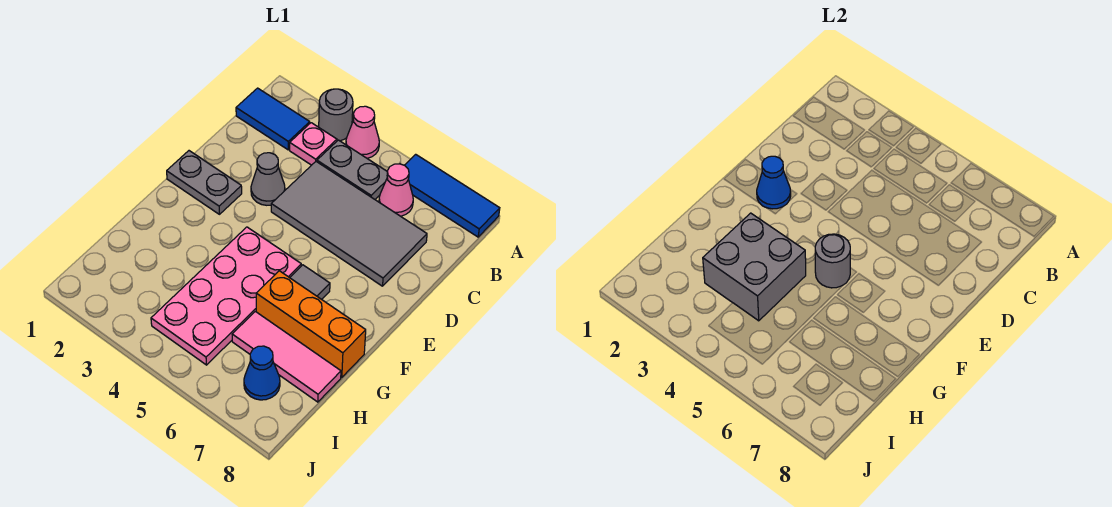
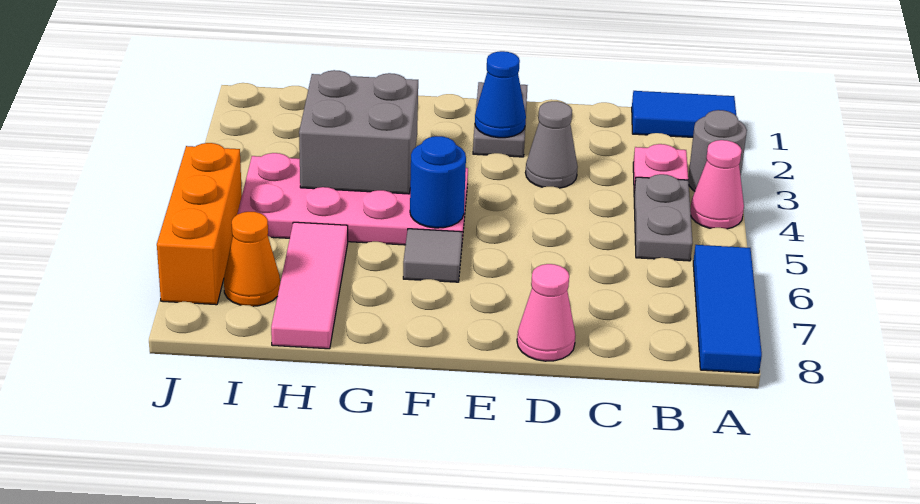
blue tile B1:B2 level 1 -> blue tile A1:B1 level 1
pink cone B6 level 1 -> pink cone D8 level 1
grey tile C4:D7 level 1 -> none
grey round brick F5 level 2 -> blue round brick F5 level 2
orange brick G6:G8 level 1 -> orange brick J5:J7 level 1
blue cone I7 level 1 -> orange cone I7 level 1

